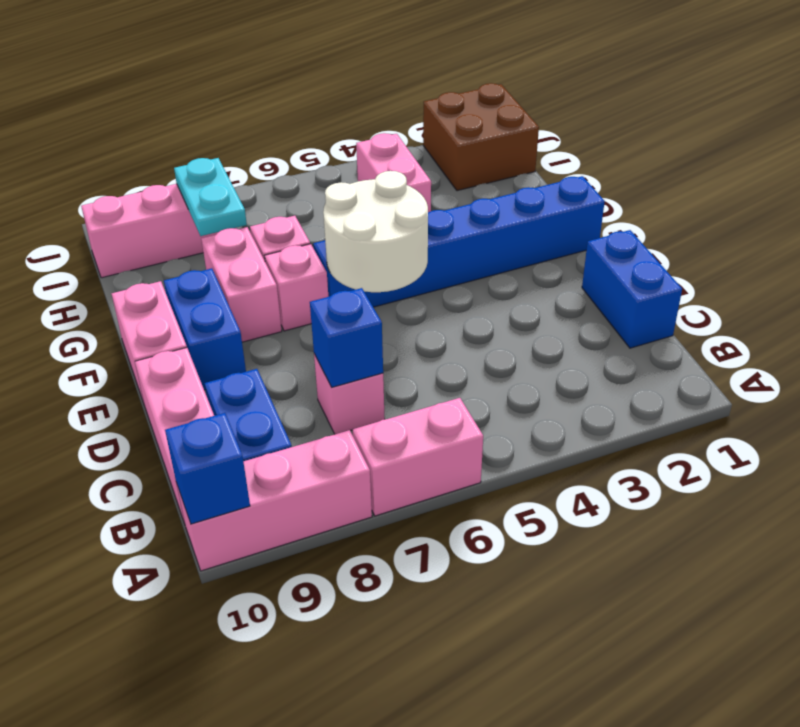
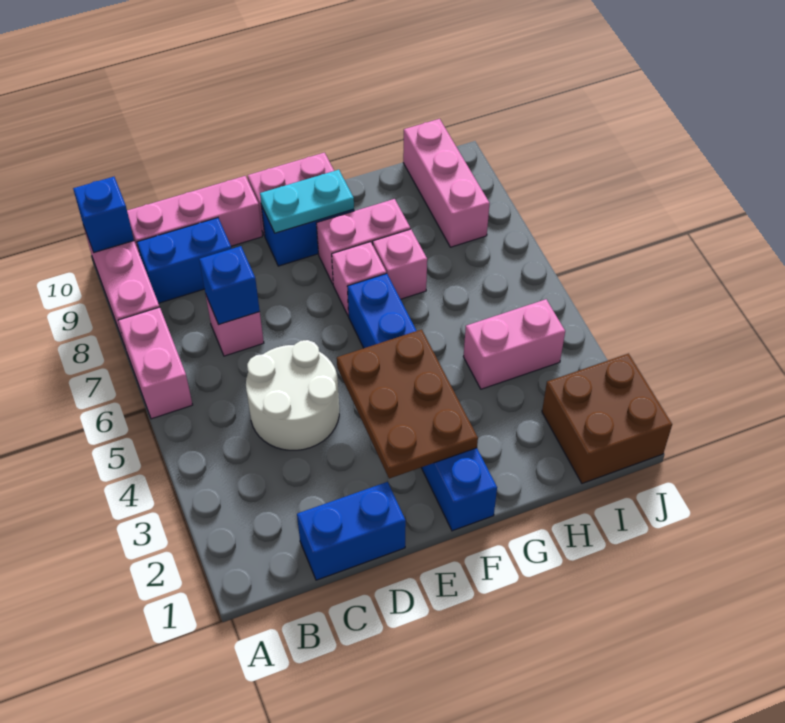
none -> brown plate E2:F4 level 2
white round brick E5:F6 level 2 -> white round brick C4:D5 level 1
cyan plate H8:I8 level 2 -> cyan plate E9:F9 level 2

